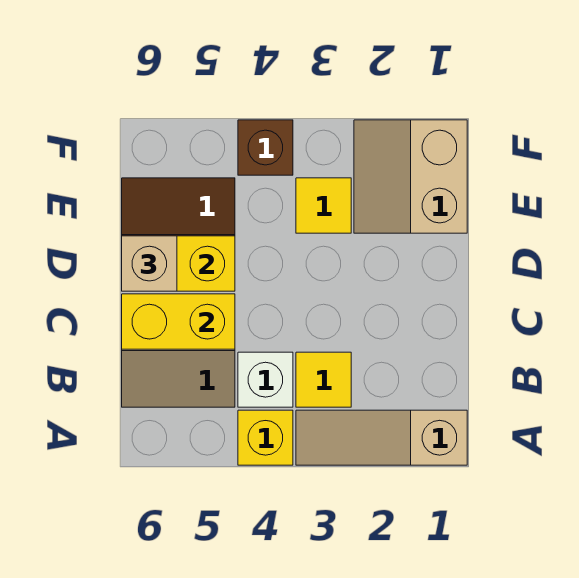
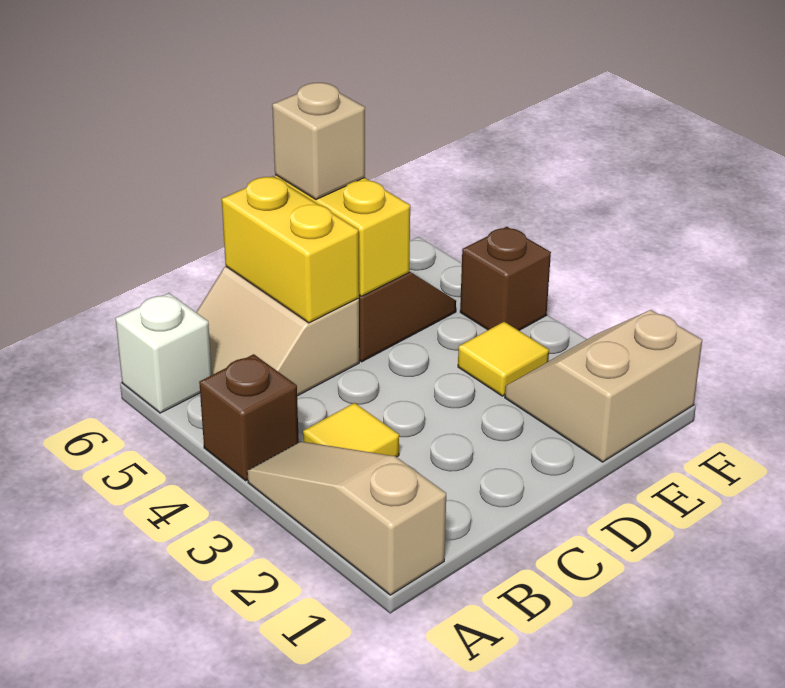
yellow brick A4 level 1 -> brown brick A4 level 1
white brick B4 level 1 -> white brick A6 level 1

